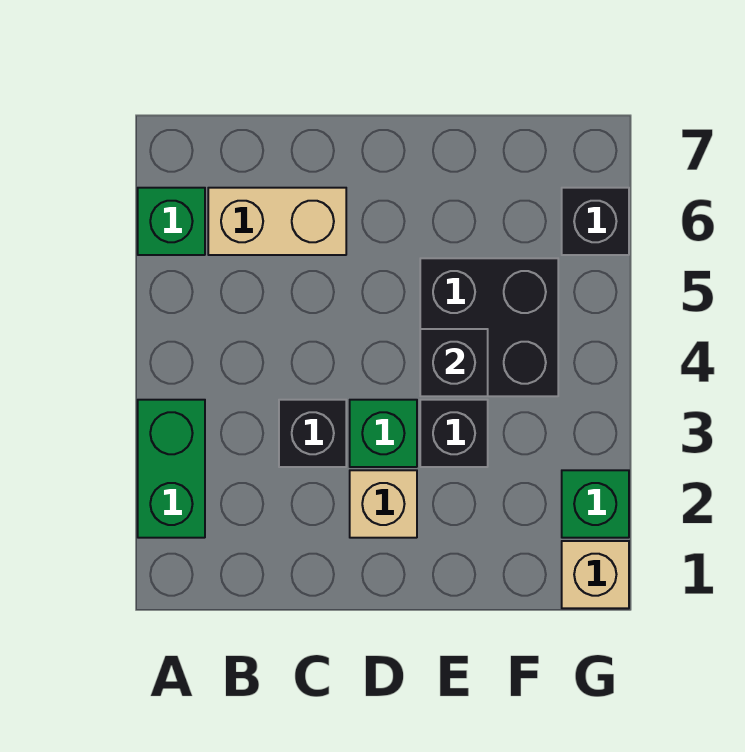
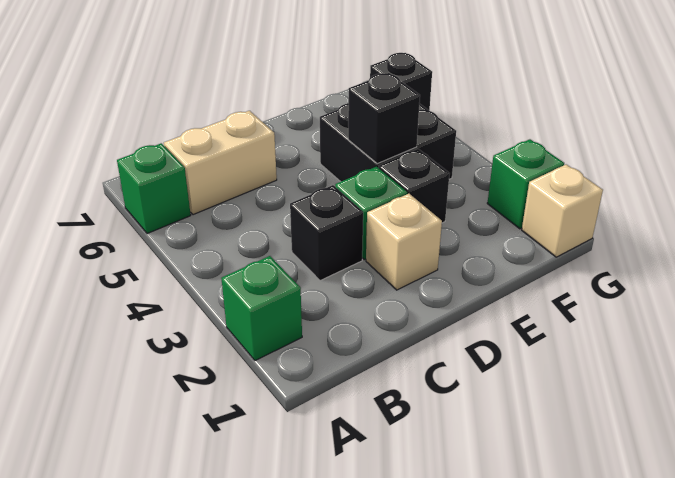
green brick A2:A3 level 1 -> green brick A2 level 1

